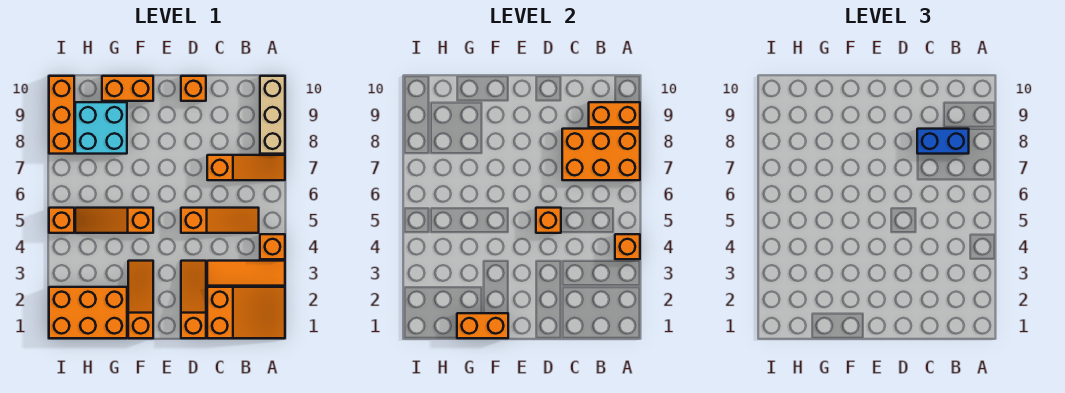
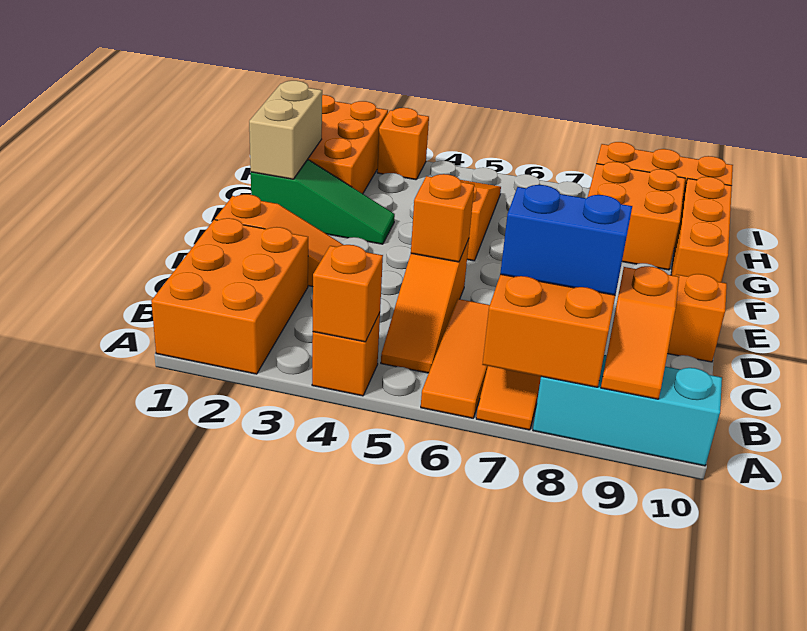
orange slope A1:C2 level 1 top C -> orange brick A1:C2 level 1
orange tile A3:C3 level 1 -> orange tile A6:C6 level 1
tan brick A8:A10 level 1 -> cyan brick A8:A10 level 1
orange brick A9:B9 level 2 -> orange slope A9:B9 level 2 top B
blue brick B8:C8 level 3 -> blue brick B7:B8 level 3
orange slope F1:F3 level 1 top 1 -> green slope F1:F3 level 1 top 1
orange brick F1:G1 level 2 -> tan brick F1:G1 level 2
orange brick F10:G10 level 1 -> orange brick F10:H10 level 1
cyan brick G8:H9 level 1 -> orange brick G8:H9 level 1
orange brick I5 level 1 -> orange brick I3 level 1

